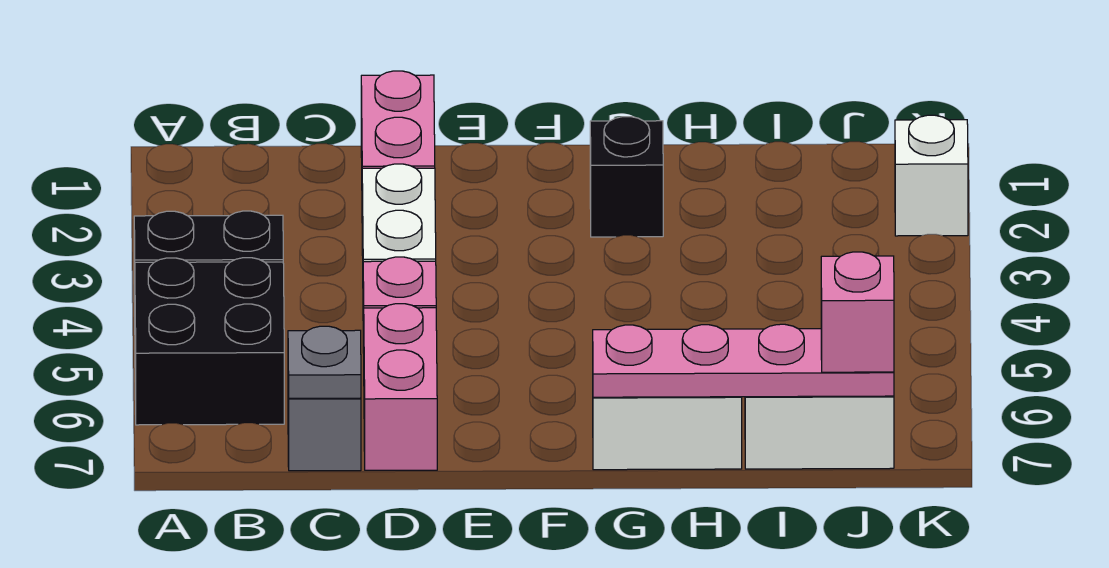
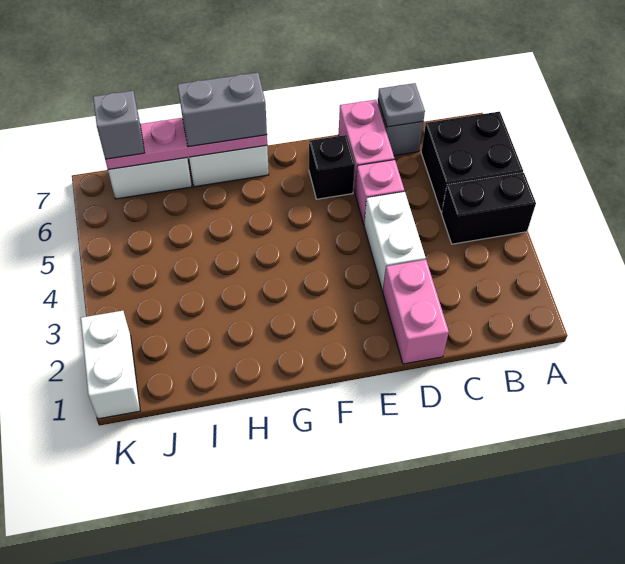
black brick G2 level 1 -> black brick E6 level 1
none -> grey brick G7:H7 level 3
pink brick J7 level 3 -> grey brick J7 level 3
white brick K2 level 1 -> white brick K1:K2 level 1

